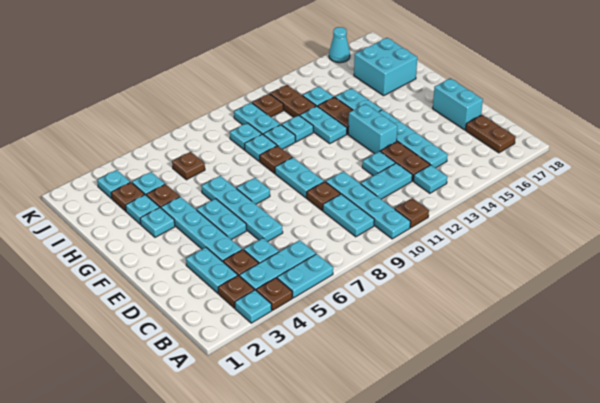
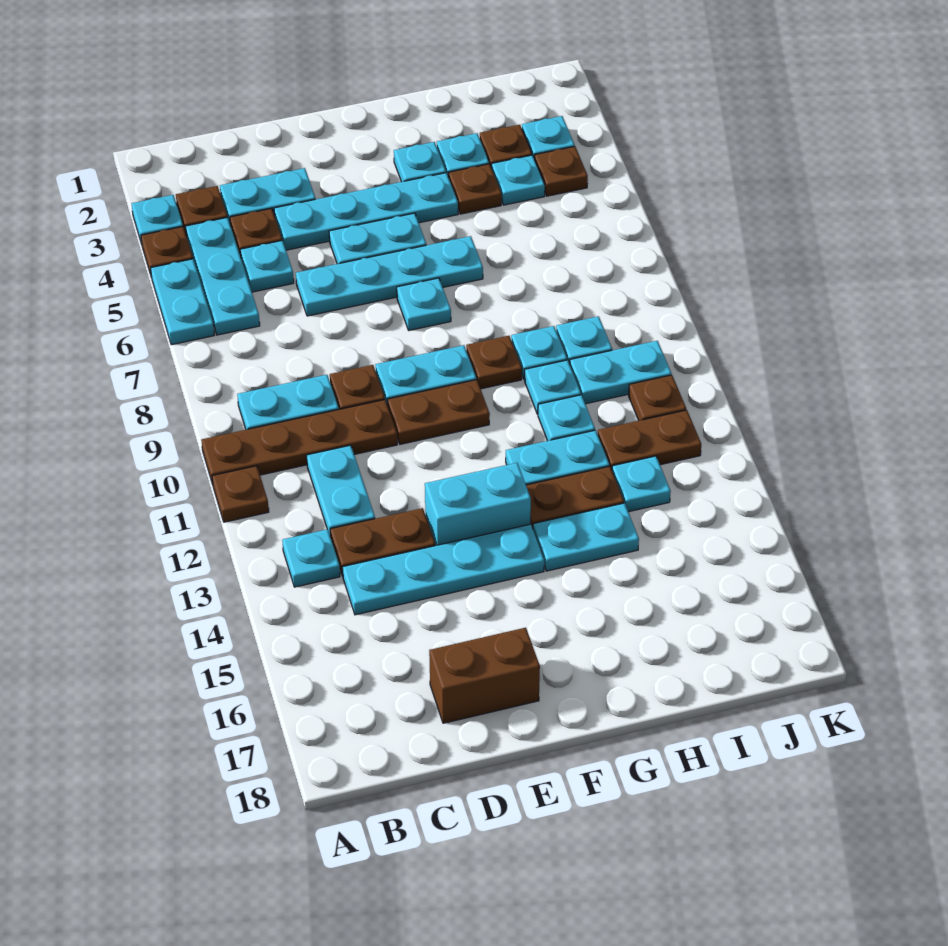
cyan plate A10:D10 level 1 -> brown plate A10:D10 level 1
brown plate B17:C17 level 1 -> brown plate E10:F10 level 1
cyan plate D12 level 1 -> none
cyan brick D17:E17 level 1 -> brown brick D17:E17 level 1
cyan brick H16:I17 level 1 -> none
brown plate I6 level 1 -> brown plate J4 level 1
cyan cone K16 level 1 -> none

